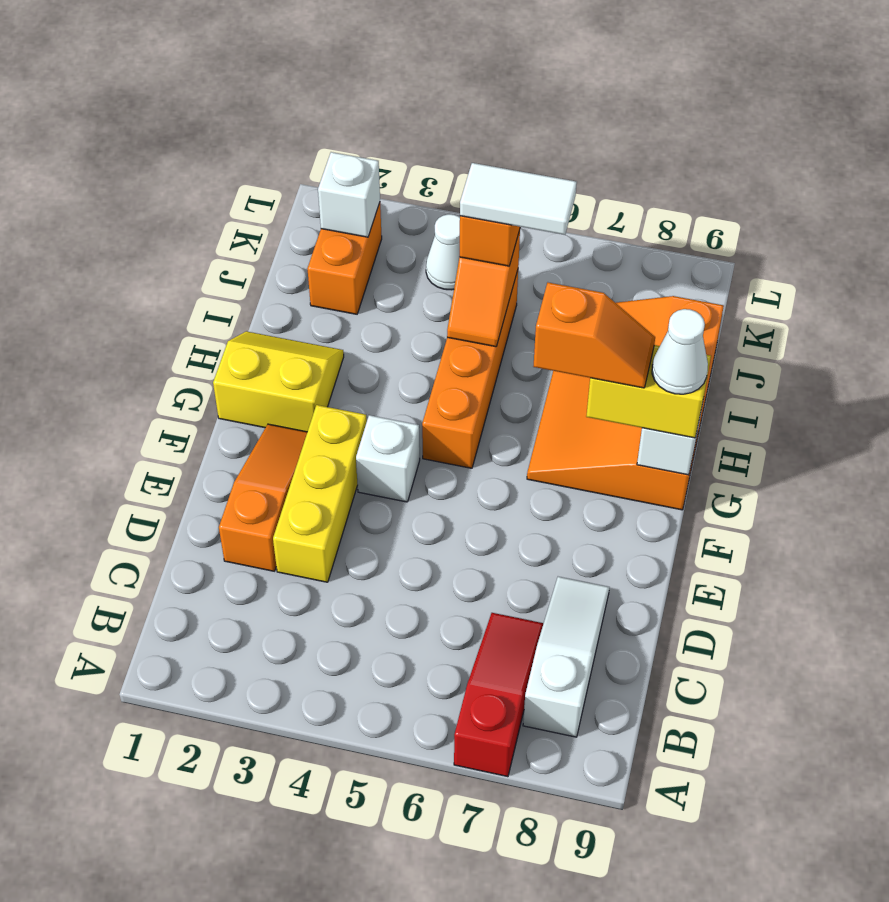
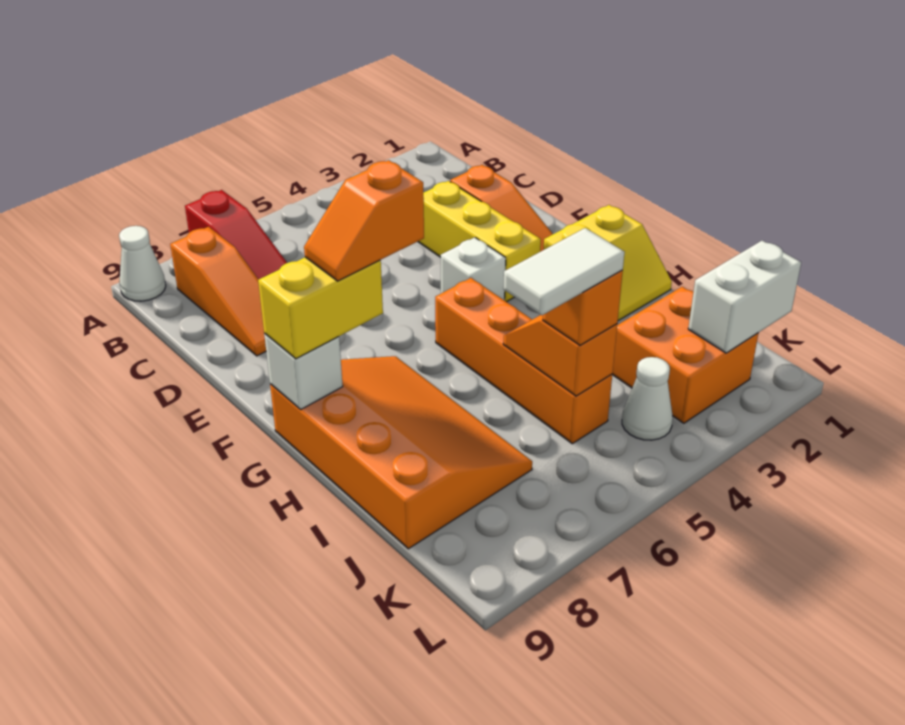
white slope B8:D8 level 1 top B -> orange slope B8:D8 level 1 top B
white cone G9 level 4 -> white cone A9 level 1
orange brick J2:K2 level 1 -> orange brick J2:K3 level 1
white brick K2 level 2 -> white brick K1:K2 level 2

